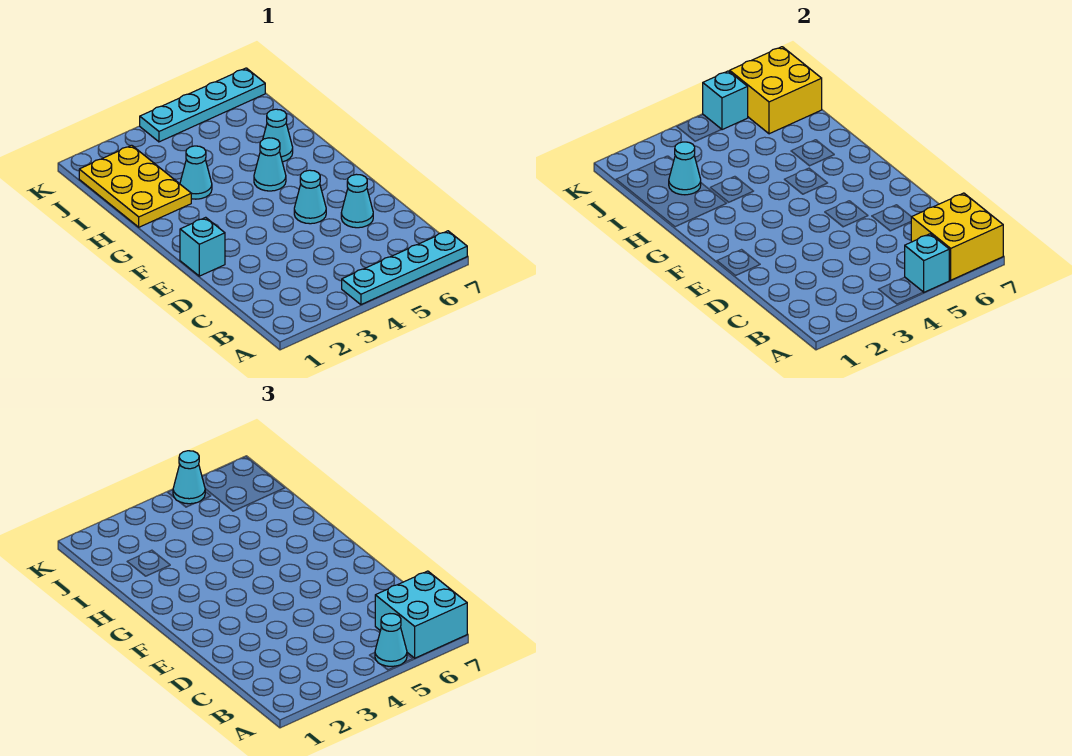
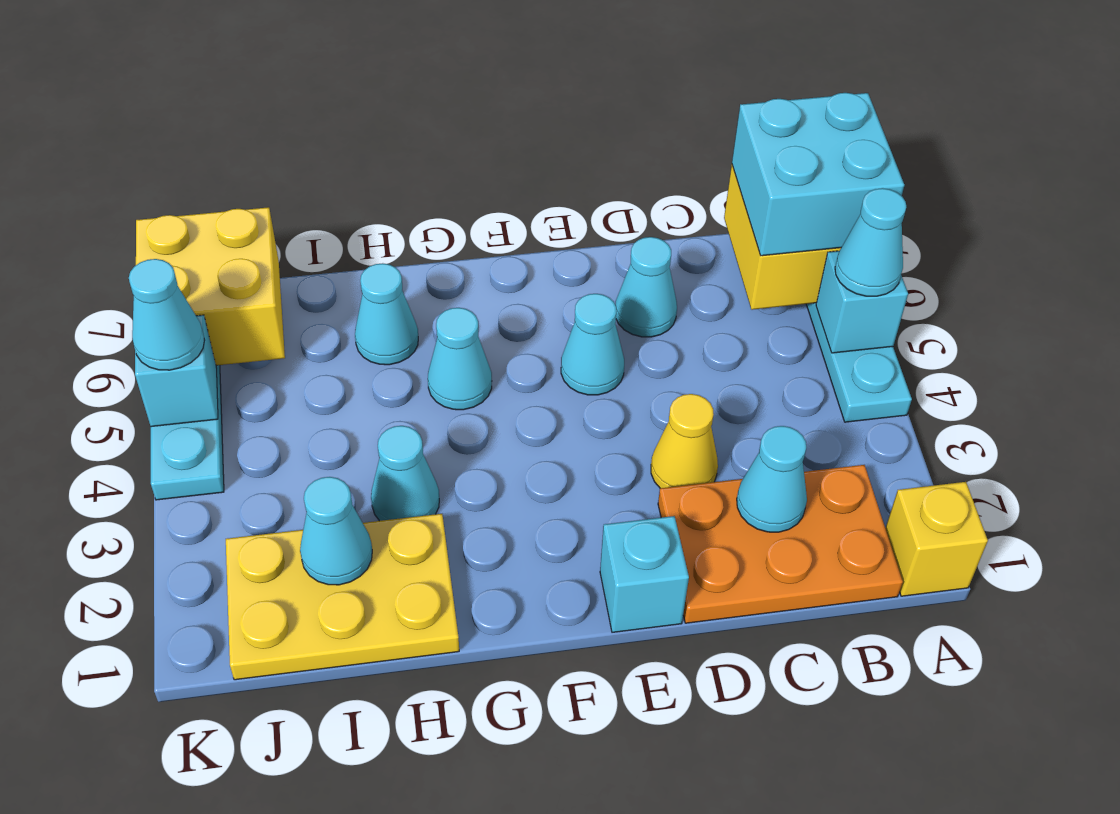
none -> yellow brick A1 level 1
none -> orange plate B1:D2 level 1
none -> cyan cone C2 level 2
none -> yellow cone D3 level 1

